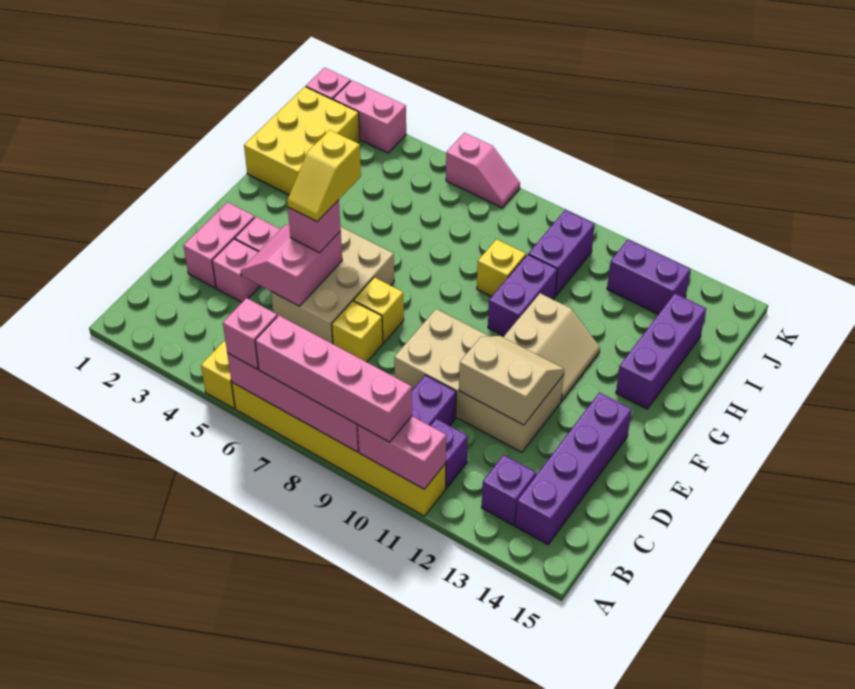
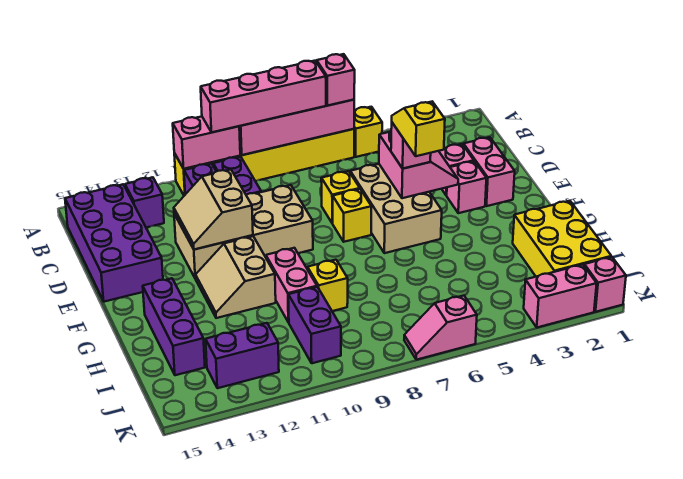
purple brick B14:E14 level 1 -> purple brick B14:E15 level 1
tan slope D11:E12 level 2 top D -> tan slope D11:E12 level 2 top 11
purple brick G10:H10 level 1 -> pink brick G10:H10 level 1

